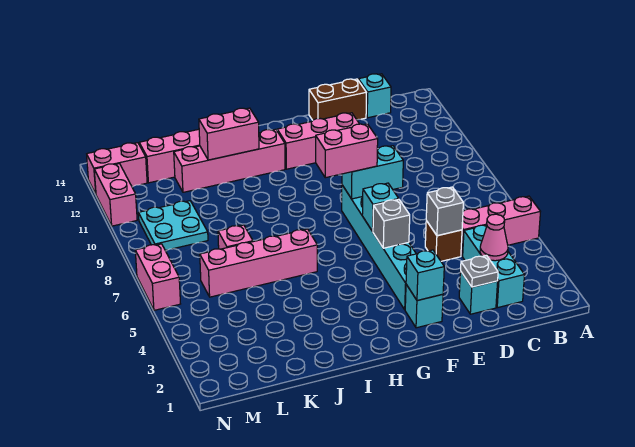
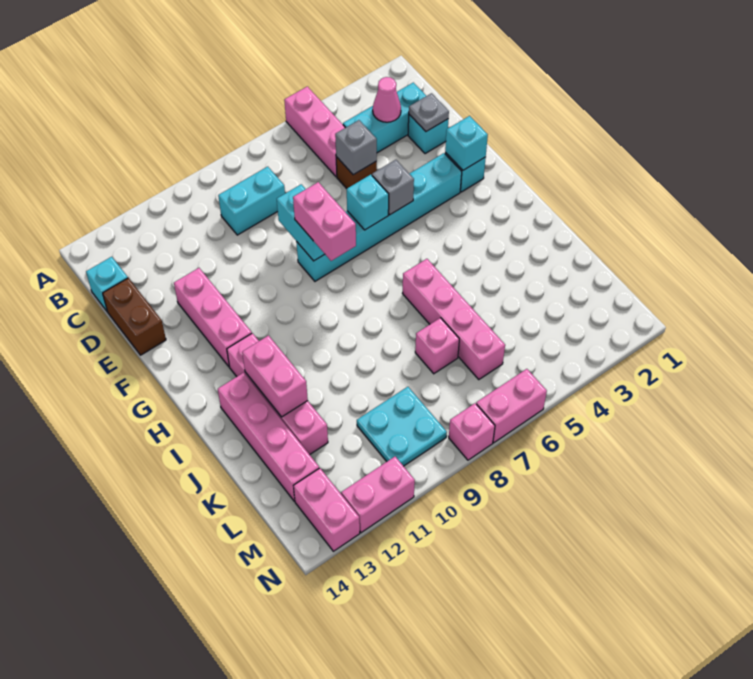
none -> cyan brick C8:C9 level 1
none -> pink brick N8 level 1

